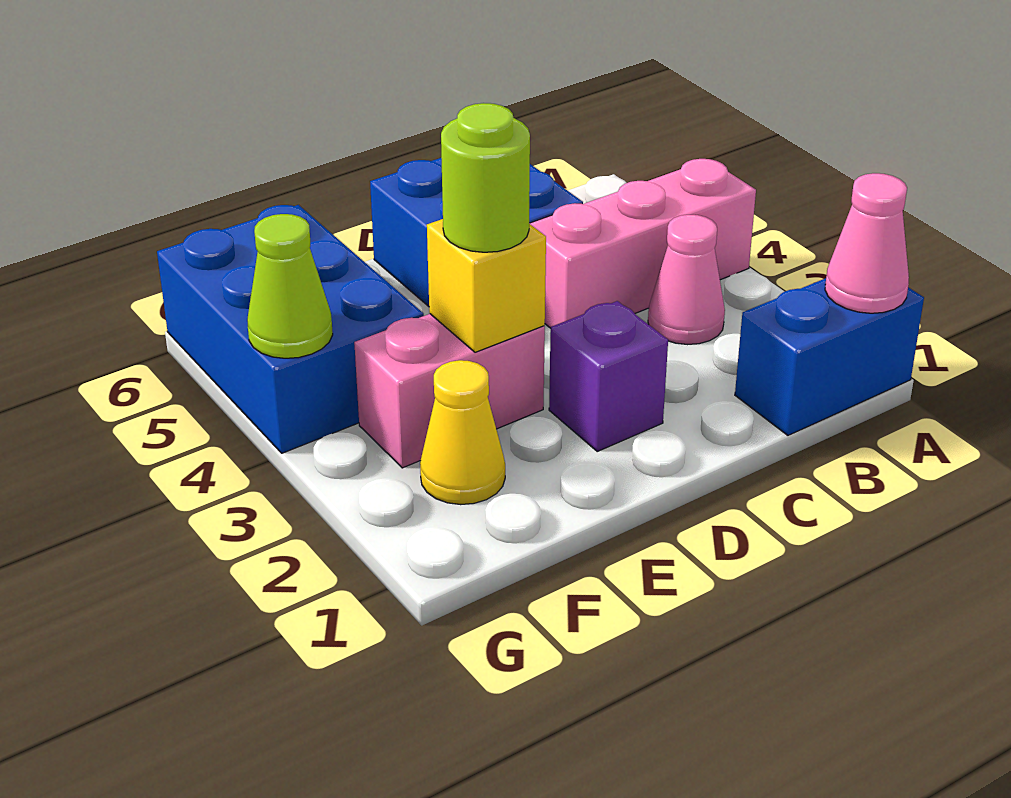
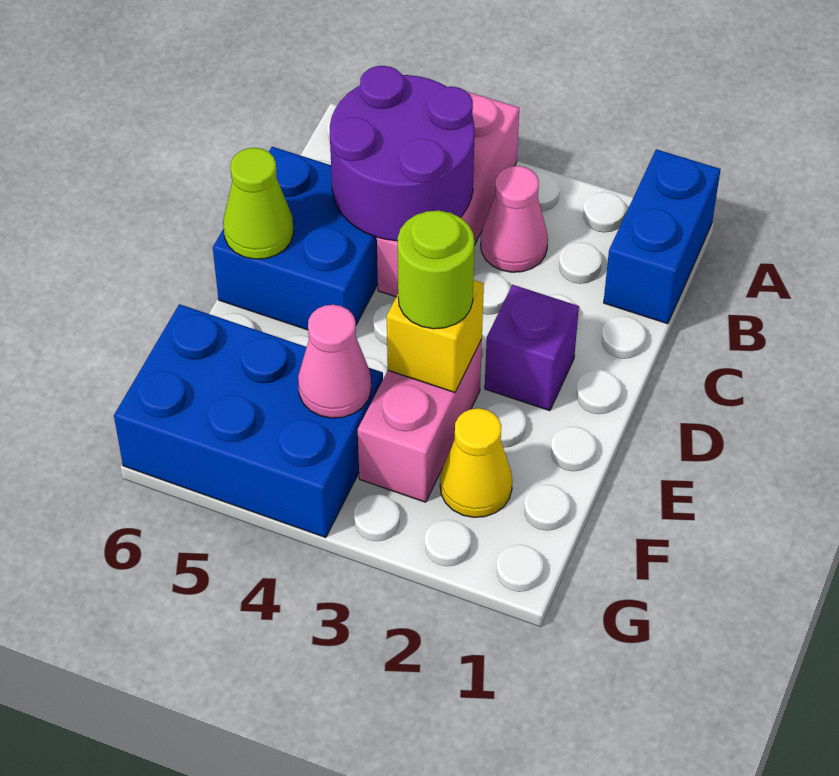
pink cone A1 level 2 -> pink cone F4 level 2
none -> purple round brick B4:C5 level 2
lime cone G4 level 2 -> lime cone D6 level 2

